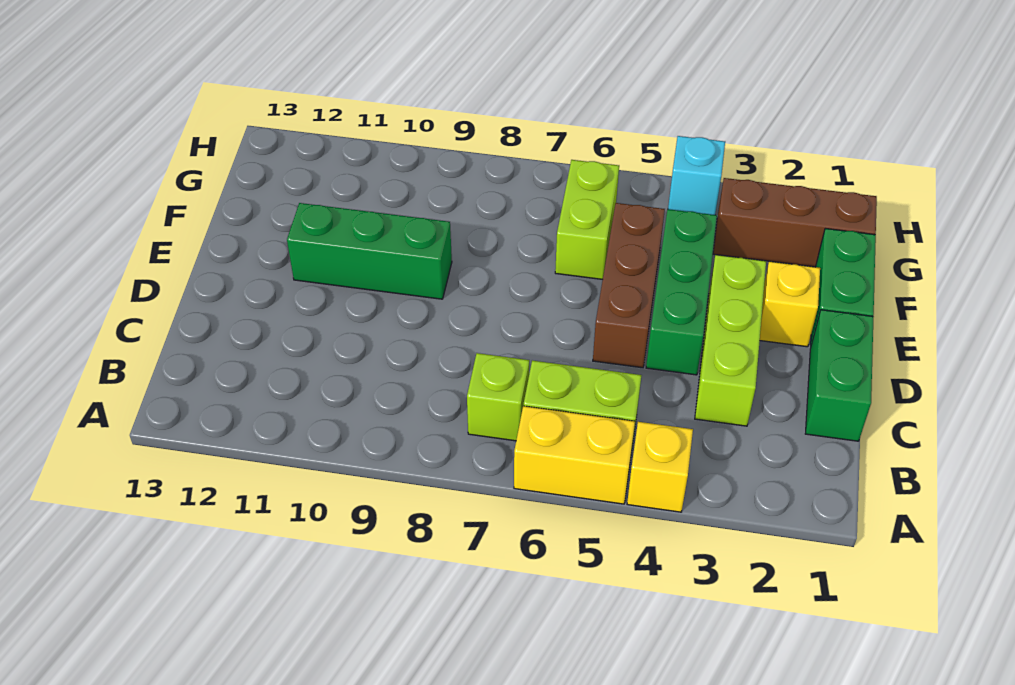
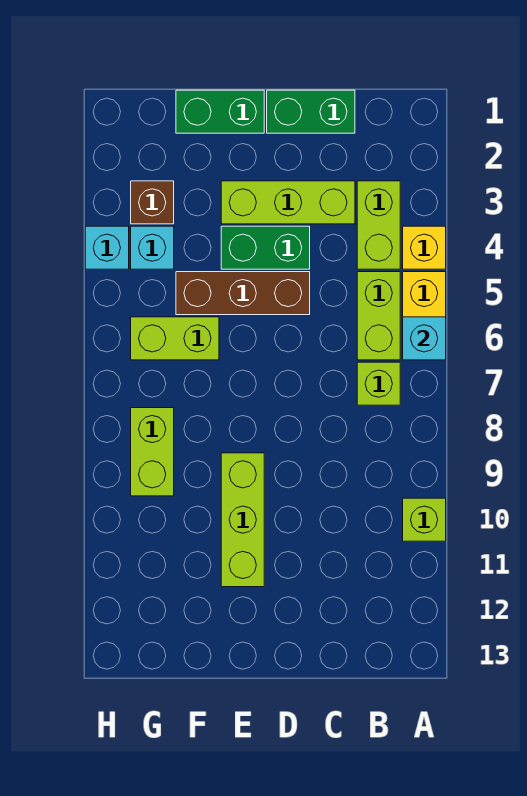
none -> cyan brick A6 level 2
none -> lime brick A10 level 1
none -> lime brick B3:B4 level 1
green brick D4:F4 level 1 -> green brick D4:E4 level 1
yellow brick E2 level 1 -> none
green brick E9:E11 level 1 -> lime brick E9:E11 level 1
brown brick G1:G3 level 1 -> brown brick G3 level 1
none -> cyan brick G4 level 1
none -> lime brick G8:G9 level 1

